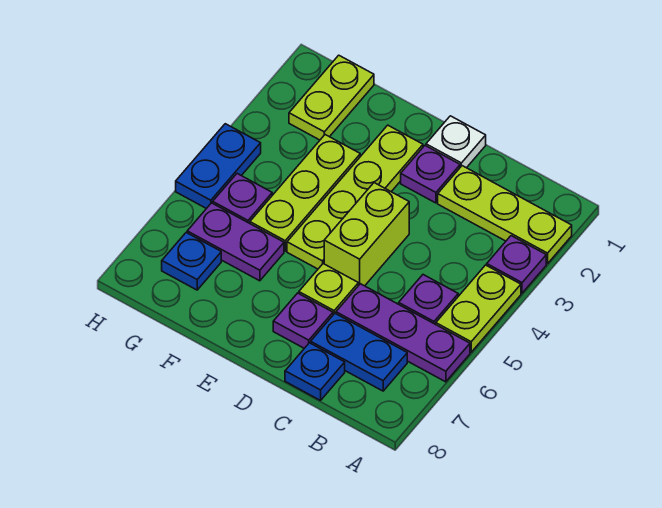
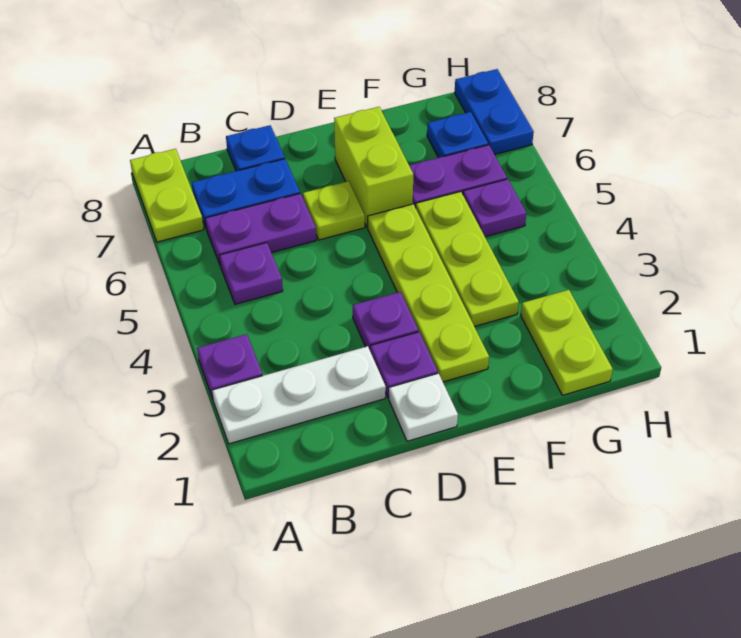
lime plate A2:C2 level 1 -> white plate A2:C2 level 1
lime plate A4:A5 level 1 -> lime plate A7:A8 level 1
purple plate A6:C6 level 1 -> purple plate B6:C6 level 1
lime brick D4:D5 level 1 -> lime brick E6:E7 level 1
purple plate D7 level 1 -> purple plate D3 level 1
blue plate H4:H5 level 1 -> blue plate H7:H8 level 1

